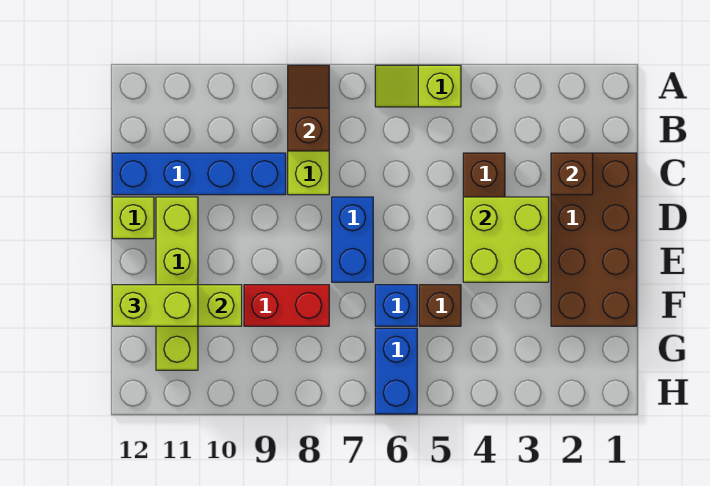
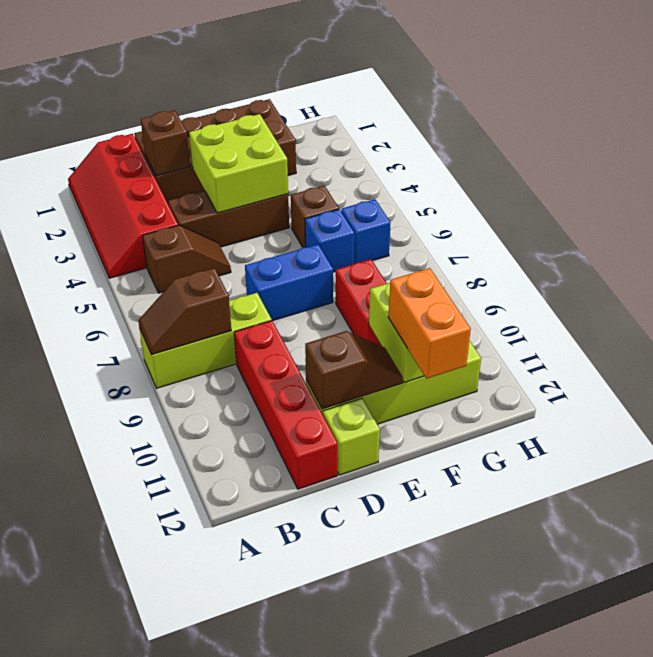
none -> red slope A1:B4 level 1 top B
lime slope A5:A6 level 1 top 5 -> none
none -> brown slope B5:C5 level 1 top B
blue brick C9:C12 level 1 -> red brick C9:C12 level 1
none -> brown slope D11:E11 level 2 top D
lime brick F11:F12 level 3 -> orange brick F11:F12 level 3
blue brick G6:H6 level 1 -> blue brick G6 level 1

